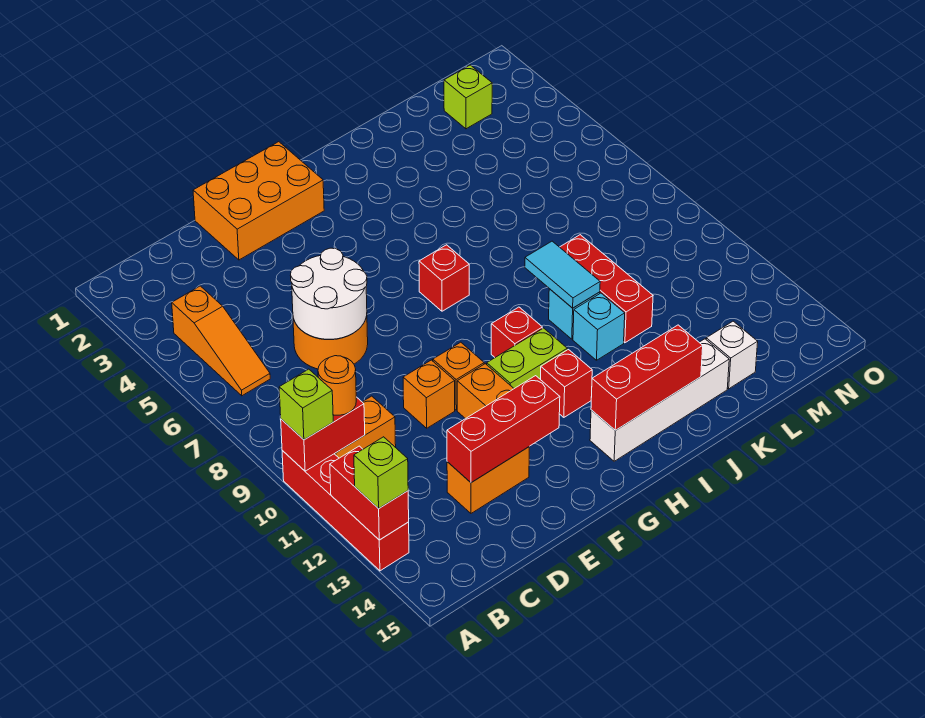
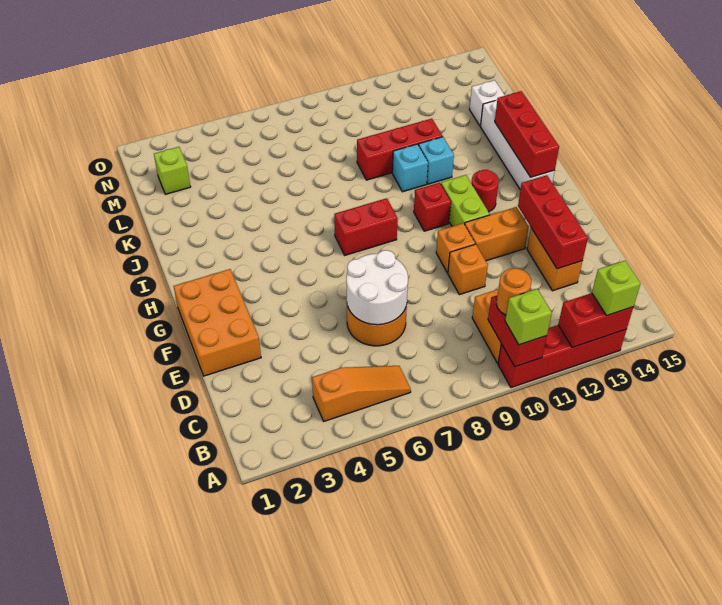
red brick H7 level 1 -> red brick H7:H8 level 1
red brick H12 level 1 -> red round brick H12 level 1
cyan tile J9:J10 level 2 -> none

